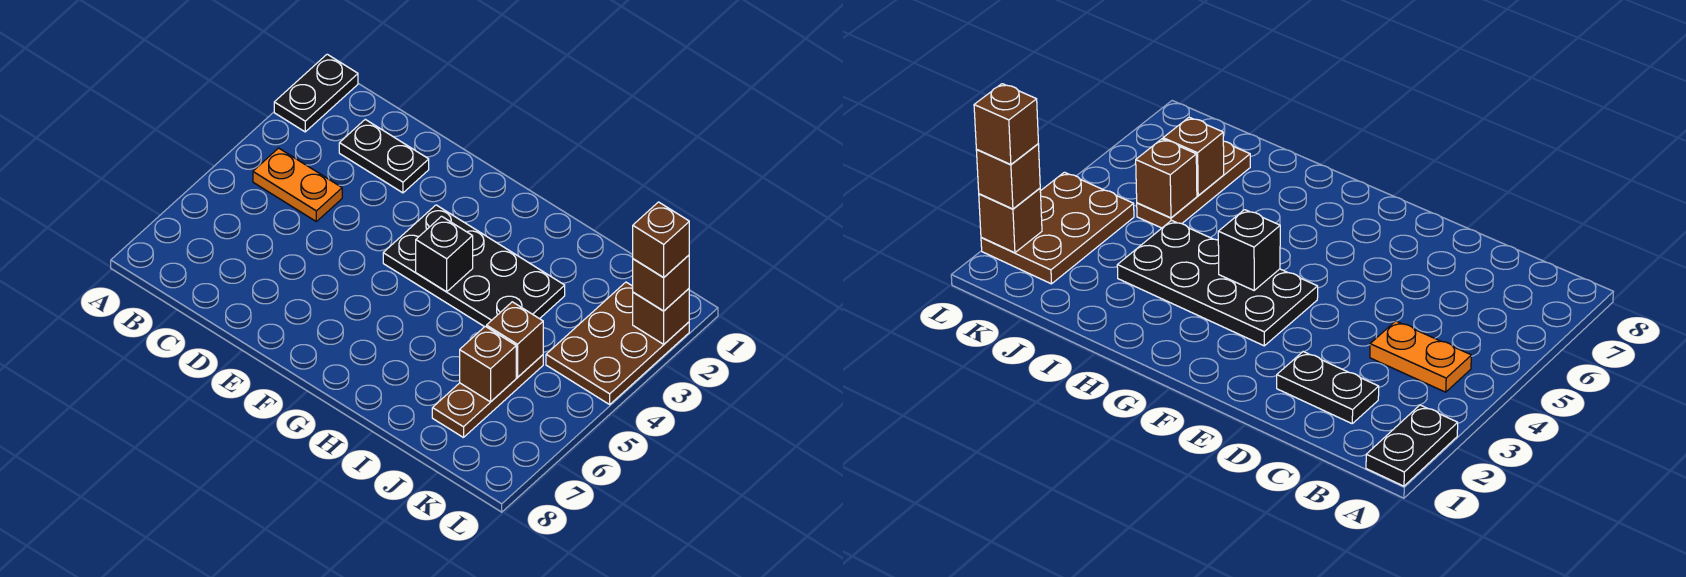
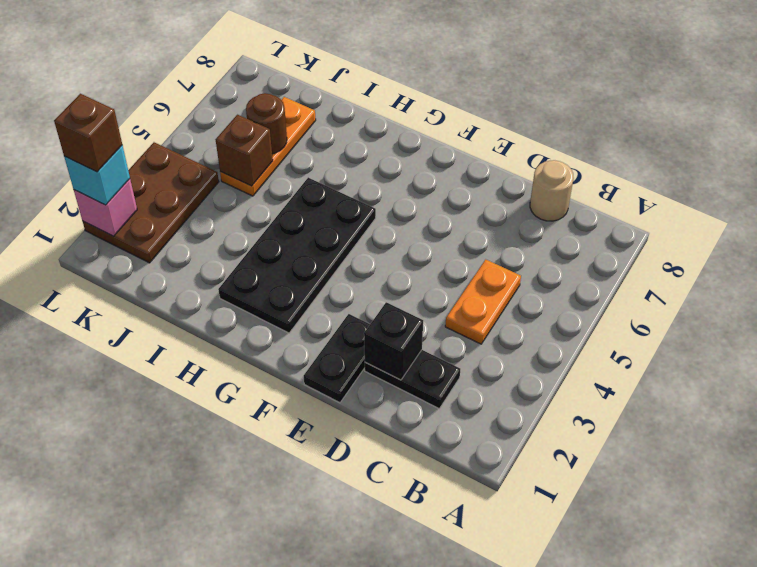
black plate A1:A2 level 1 -> black plate E1:E2 level 1
orange plate B4:C4 level 1 -> orange plate C4:C5 level 1
none -> tan round brick C8 level 1
black plate F3:I4 level 1 -> black plate G2:H5 level 1
black brick G4 level 2 -> black brick D2 level 2
brown plate J5:J7 level 1 -> orange plate J5:J7 level 1
brown brick J6 level 2 -> brown round brick J6 level 2
brown brick L2 level 2 -> pink brick L2 level 2
brown brick L2 level 3 -> cyan brick L2 level 3

